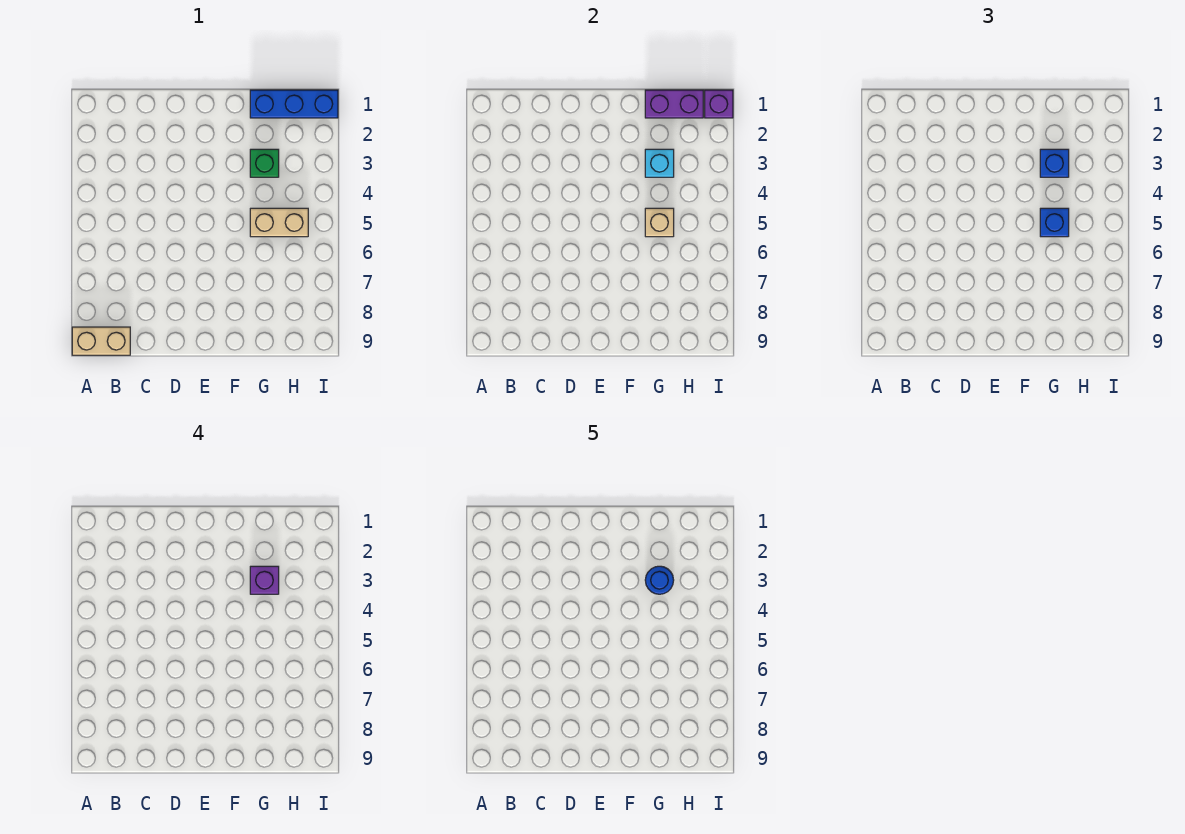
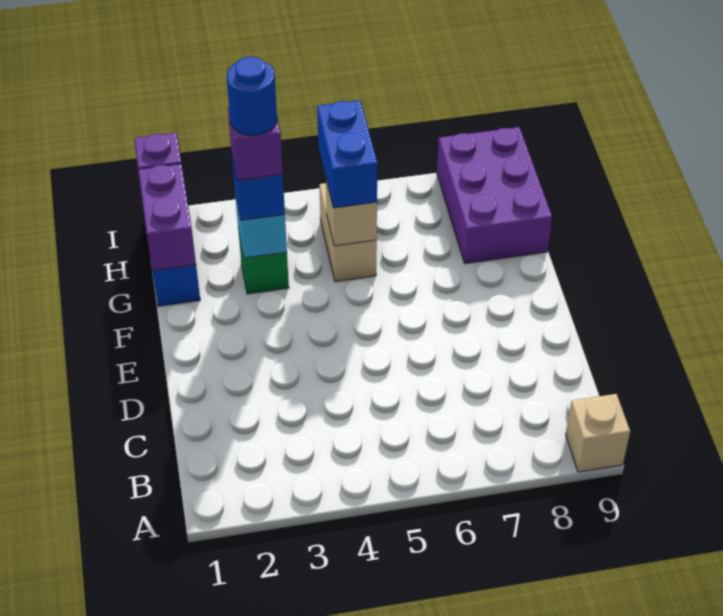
tan brick A9:B9 level 1 -> tan brick A9 level 1
blue brick G5 level 3 -> blue brick G5:H5 level 3
none -> purple brick G8:I9 level 1

